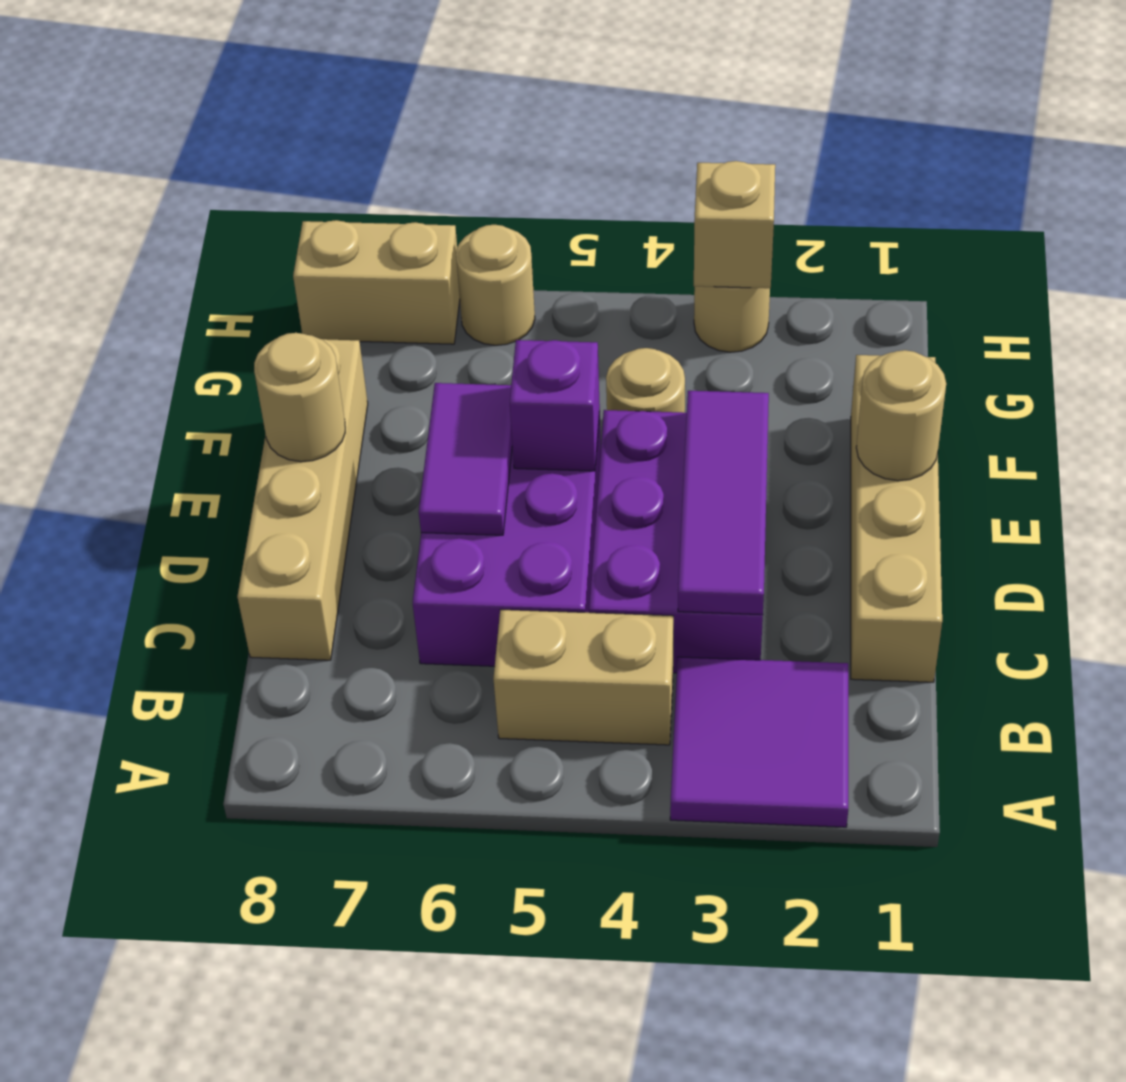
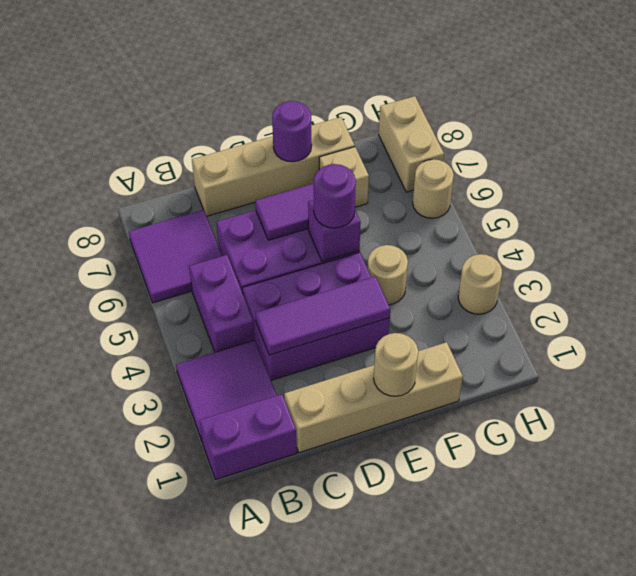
none -> purple brick A1:B1 level 1
none -> purple tile A6:B7 level 1
tan brick B4:B5 level 1 -> purple brick B4:B5 level 1
none -> purple round brick E5 level 3
tan round brick E8 level 2 -> purple round brick E8 level 2
tan brick H3 level 2 -> tan brick F7 level 1

